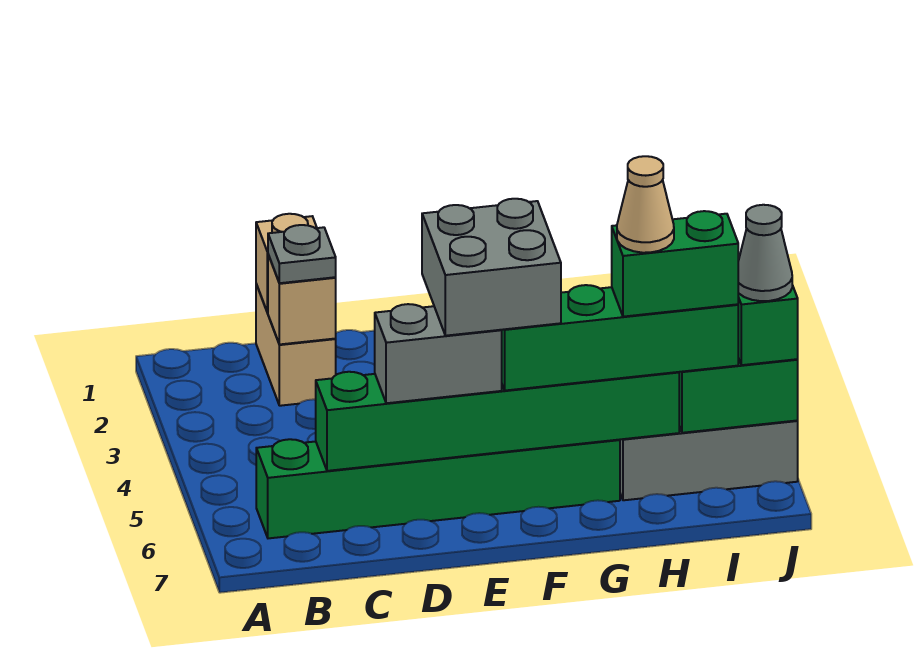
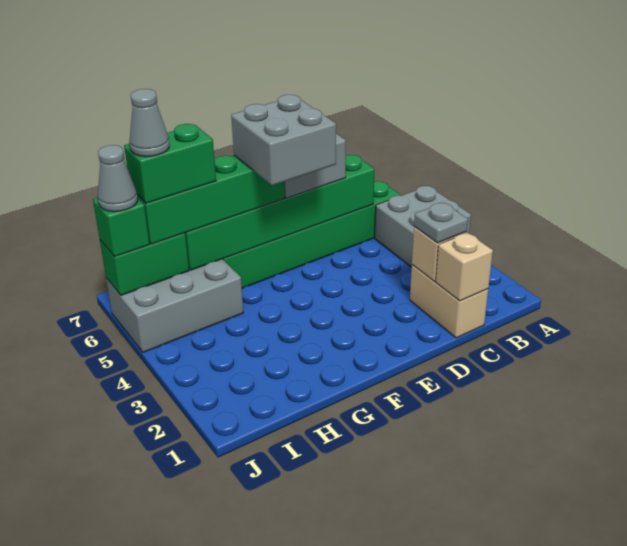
none -> grey brick A4:B5 level 1
tan cone H6 level 5 -> none
none -> grey cone I6 level 5

